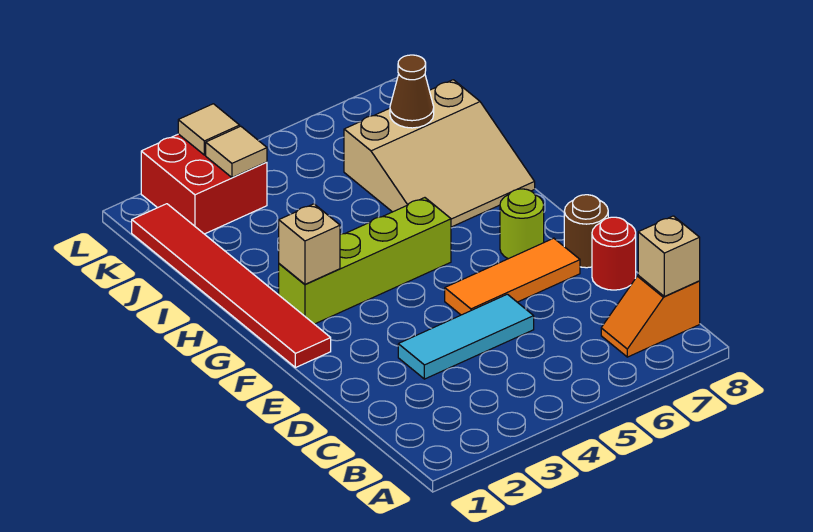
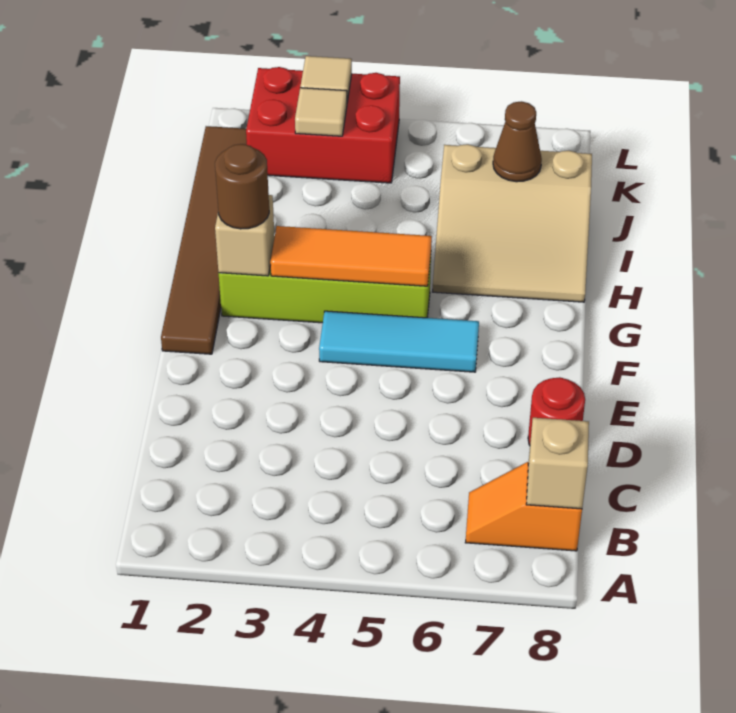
cyan tile D3:D5 level 1 -> cyan tile F4:F6 level 1
orange tile E5:E7 level 1 -> orange tile G3:G5 level 2
brown round brick E8 level 1 -> brown round brick G2 level 3
red tile F1:K1 level 1 -> brown tile F1:K1 level 1
lime round brick F7 level 1 -> none
red brick K2:L3 level 1 -> red brick K2:L4 level 1

